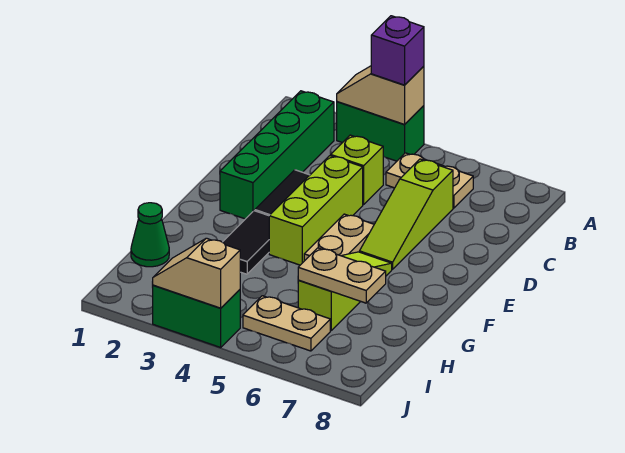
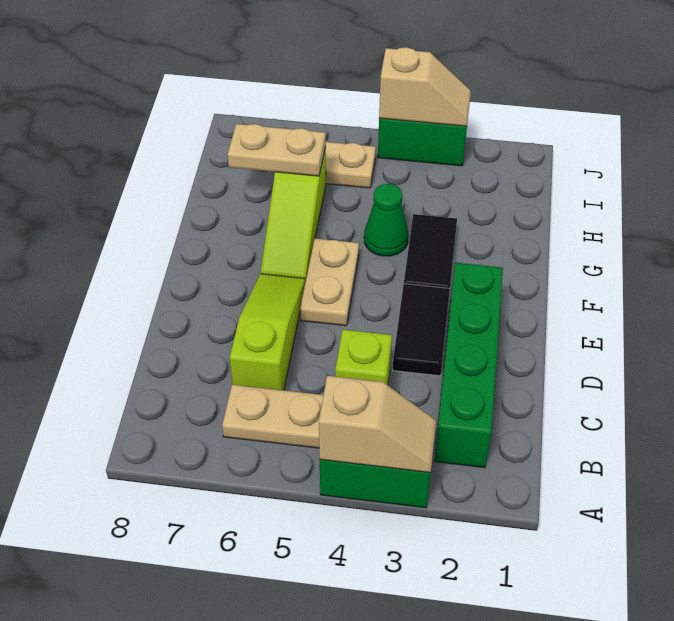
purple brick A4 level 3 -> none
lime brick D4:F4 level 1 -> none
green cone H1 level 1 -> green cone G4 level 1

